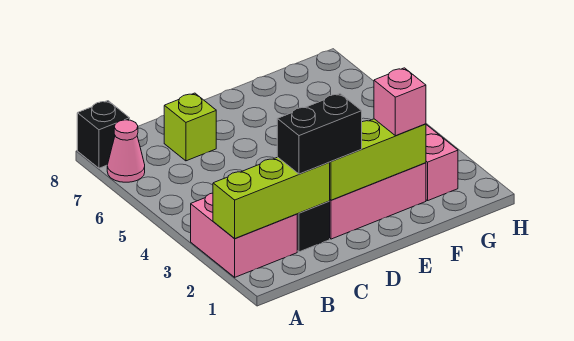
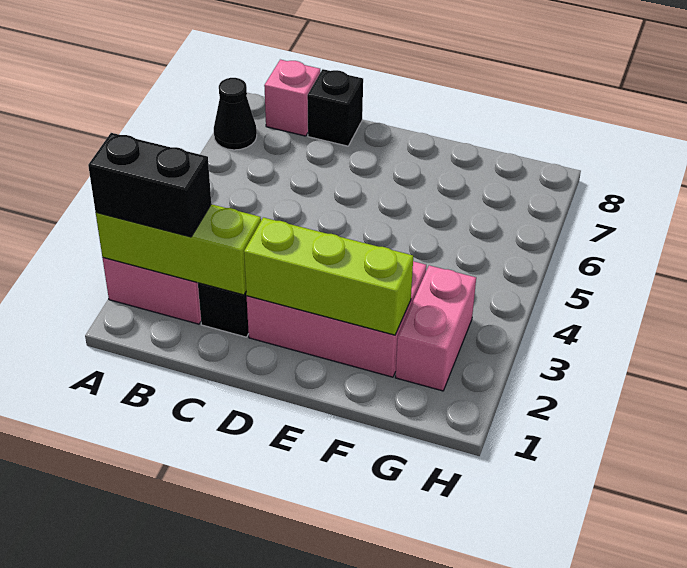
pink cone A7 level 1 -> black cone A7 level 1
black brick A8 level 1 -> black brick C8 level 1
black brick C2:D2 level 3 -> black brick A2:B2 level 3
lime brick C7 level 1 -> none
pink brick F2 level 3 -> pink brick B8 level 1

